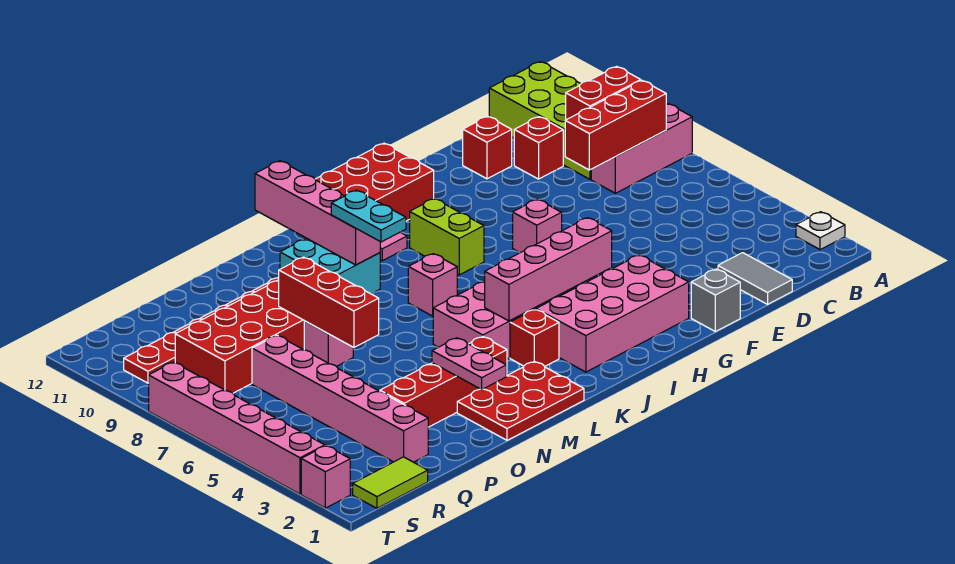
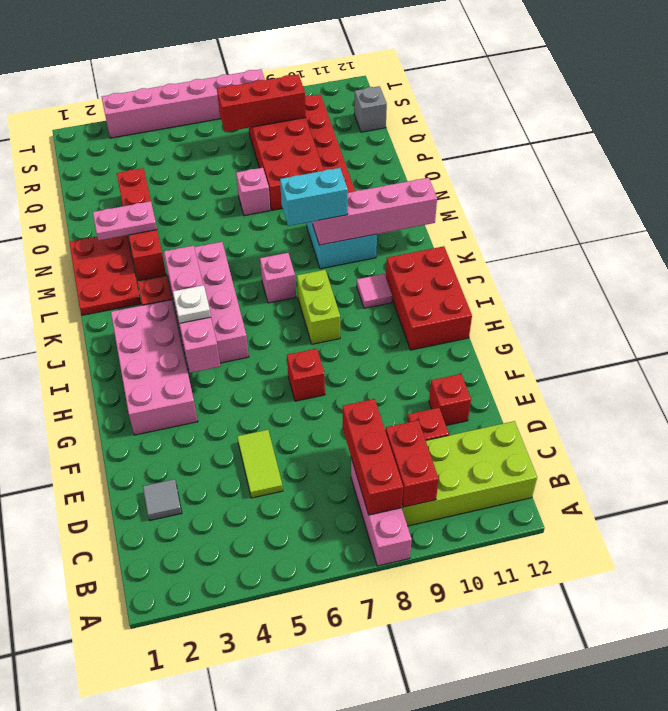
white plate A2 level 1 -> white plate I4 level 3
grey tile D1:D2 level 1 -> grey tile D2 level 1
grey brick F1 level 1 -> grey brick R12 level 1
pink brick G7 level 1 -> red brick G7 level 1
lime brick I8:I9 level 1 -> lime brick I8:J8 level 1
cyan plate L8:L9 level 3 -> cyan brick L8:L9 level 3
red brick O6:O8 level 2 -> red brick R7:R9 level 2
pink brick Q2:Q7 level 1 -> none
lime tile R1:S1 level 1 -> lime tile D5:E5 level 1
pink brick T2 level 1 -> none

